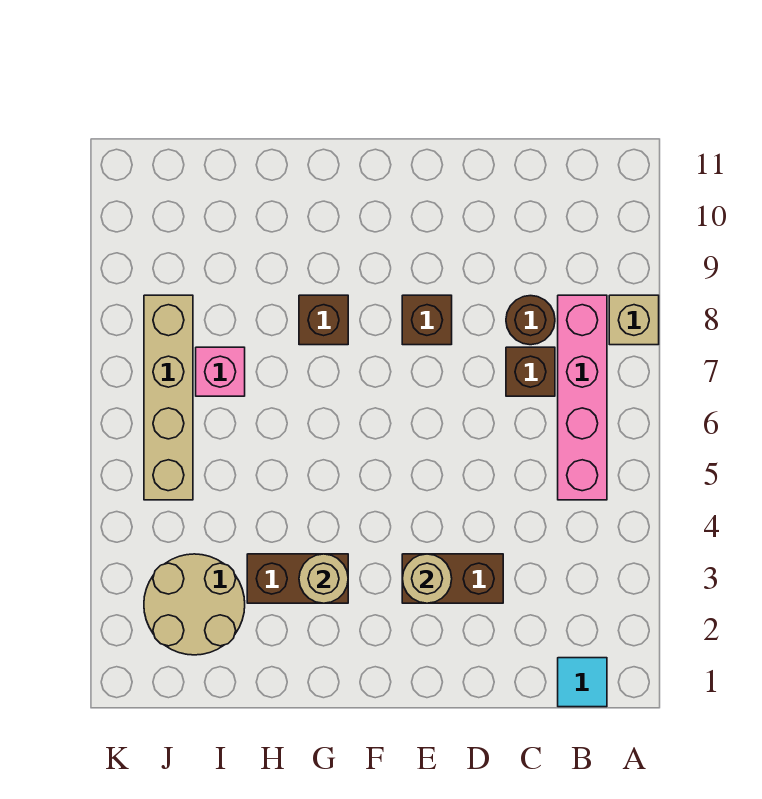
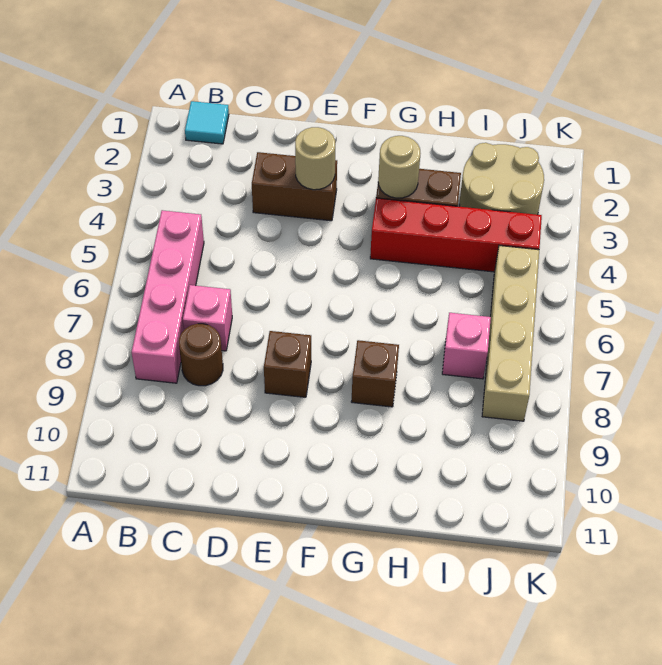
tan brick A8 level 1 -> none
brown brick C7 level 1 -> pink brick C7 level 1
none -> red brick G4:J4 level 1

